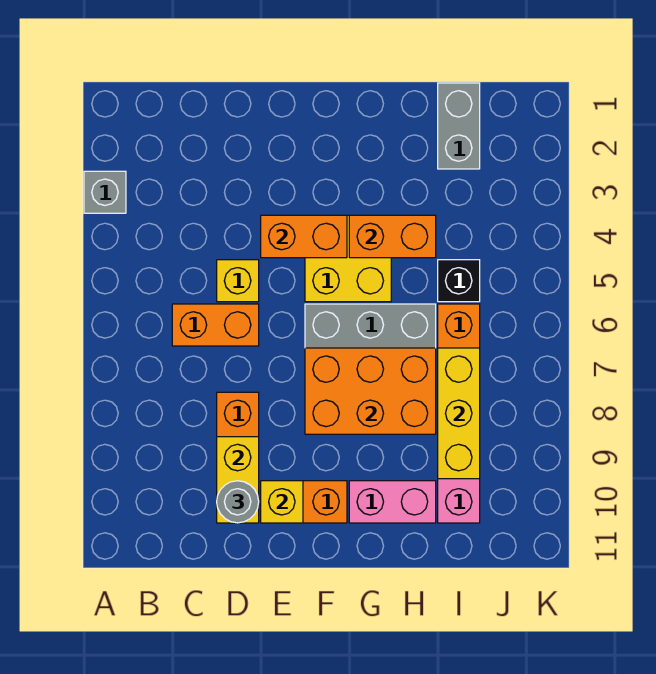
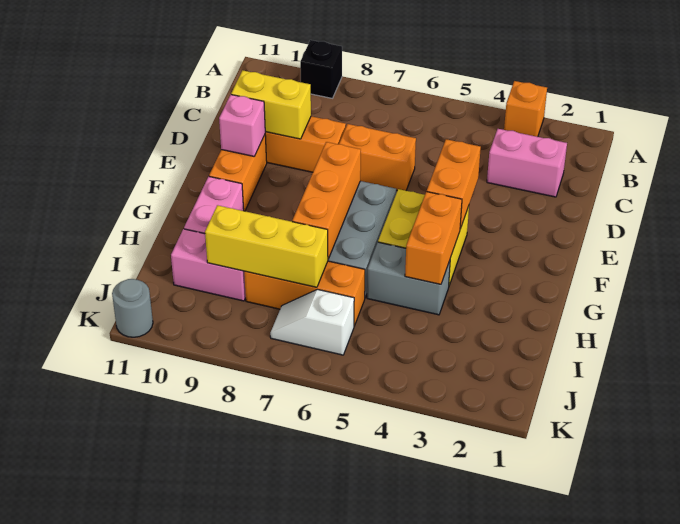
grey brick A3 level 1 -> orange brick A3 level 1
none -> pink brick C2:C3 level 1
orange brick C6:D6 level 1 -> orange brick D6:D7 level 1
yellow brick D5 level 1 -> none
grey round brick D10 level 3 -> grey round brick K11 level 1
yellow brick E10 level 2 -> pink brick E10 level 2
orange brick F7:H8 level 2 -> orange brick F7:H7 level 2
grey brick I1:I2 level 1 -> grey brick H4:H5 level 1
black brick I5 level 1 -> black brick A9 level 1
none -> white slope J6:J7 level 1 top 6

